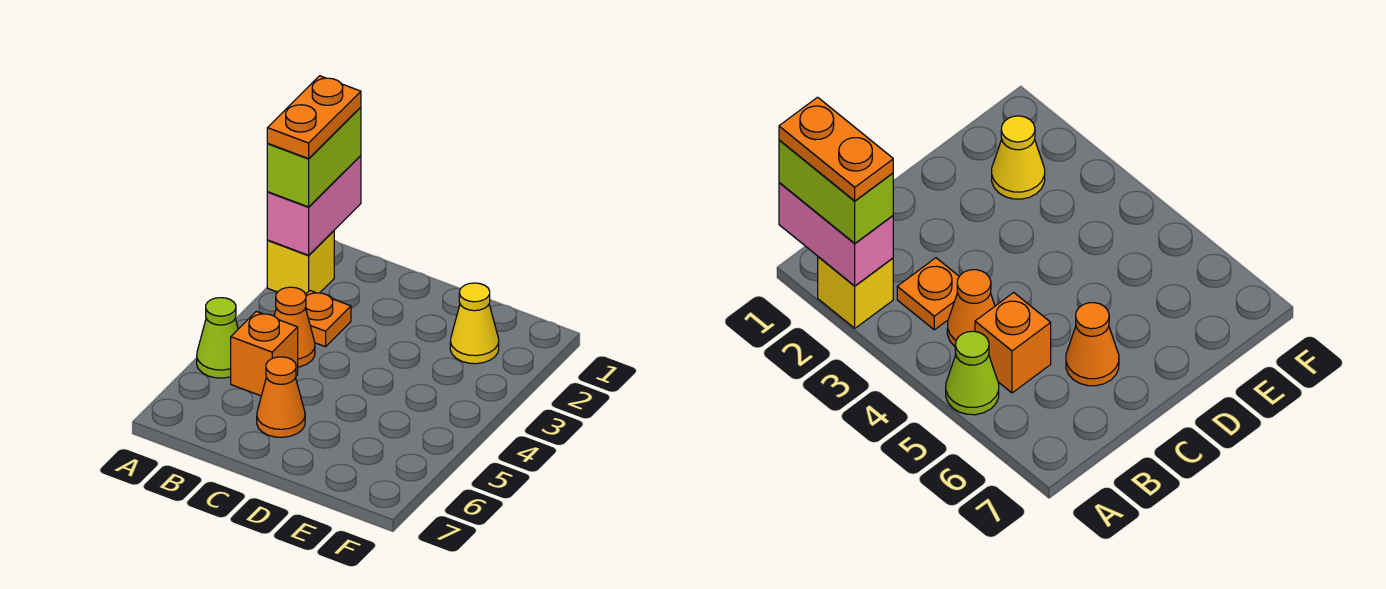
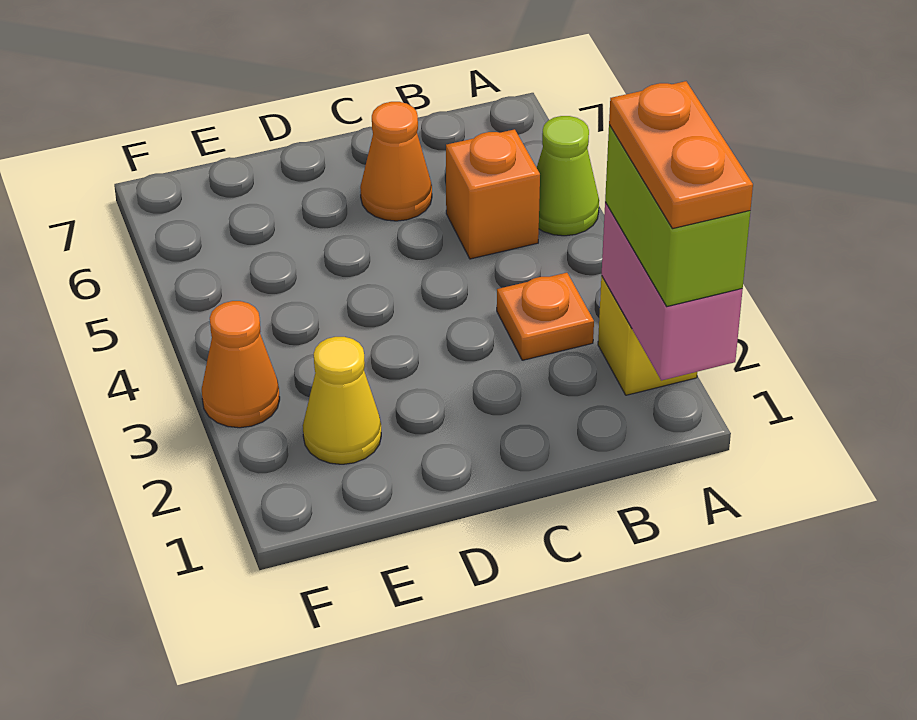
orange cone B4 level 1 -> orange cone F3 level 1

